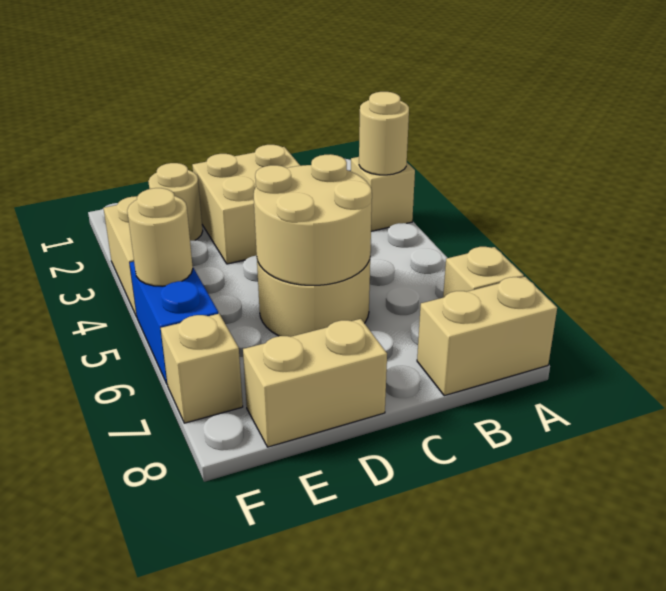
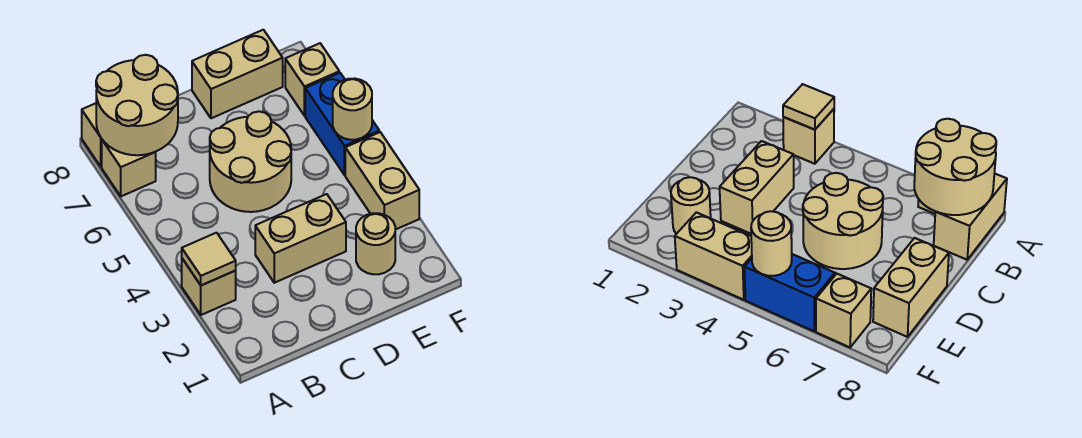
tan round brick A3 level 2 -> tan tile A3 level 2
tan brick C2:D3 level 1 -> tan brick C3:D3 level 1
tan round brick C5:D6 level 2 -> tan round brick A7:B8 level 2

